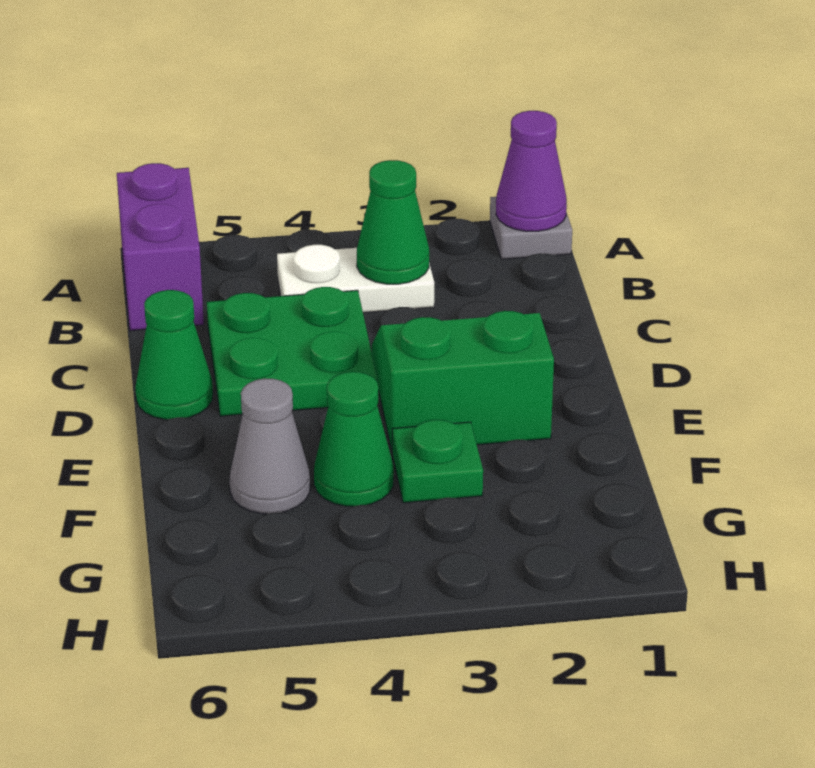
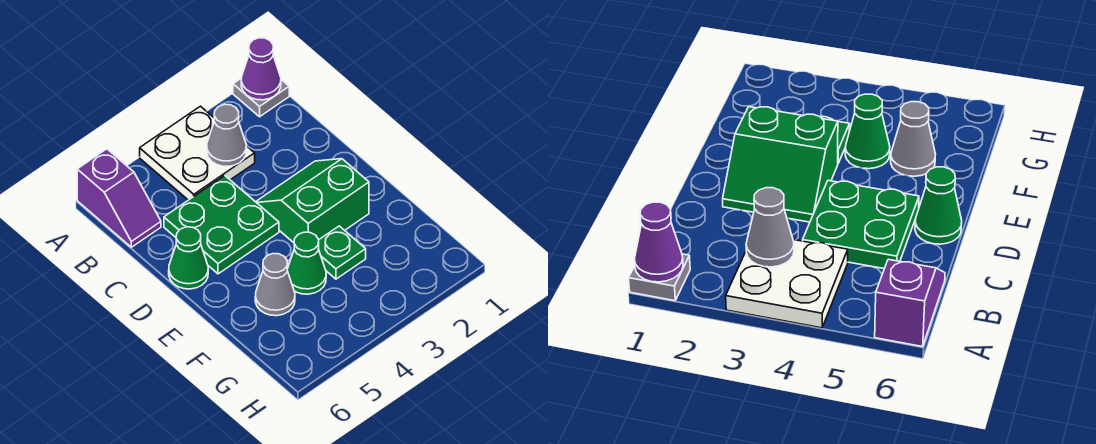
purple brick A6:B6 level 1 -> purple slope A6:B6 level 1 top A
white plate B3:B4 level 1 -> white plate A3:B4 level 1
green cone B3 level 2 -> grey cone B3 level 2

